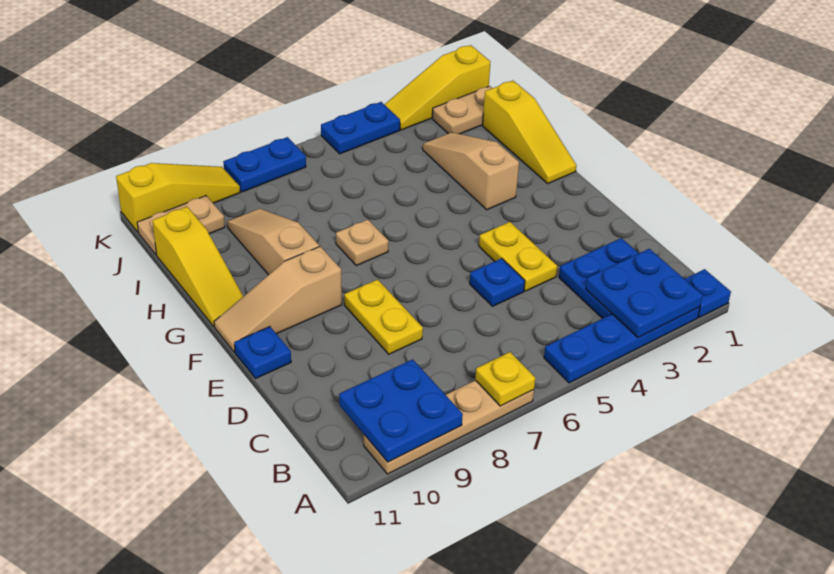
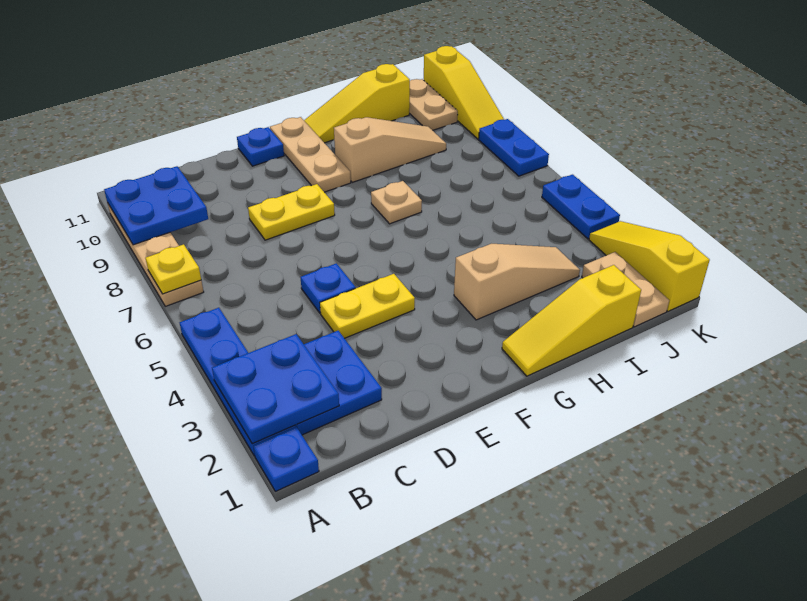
tan slope F9:F11 level 1 top 9 -> tan plate F9:F11 level 1

